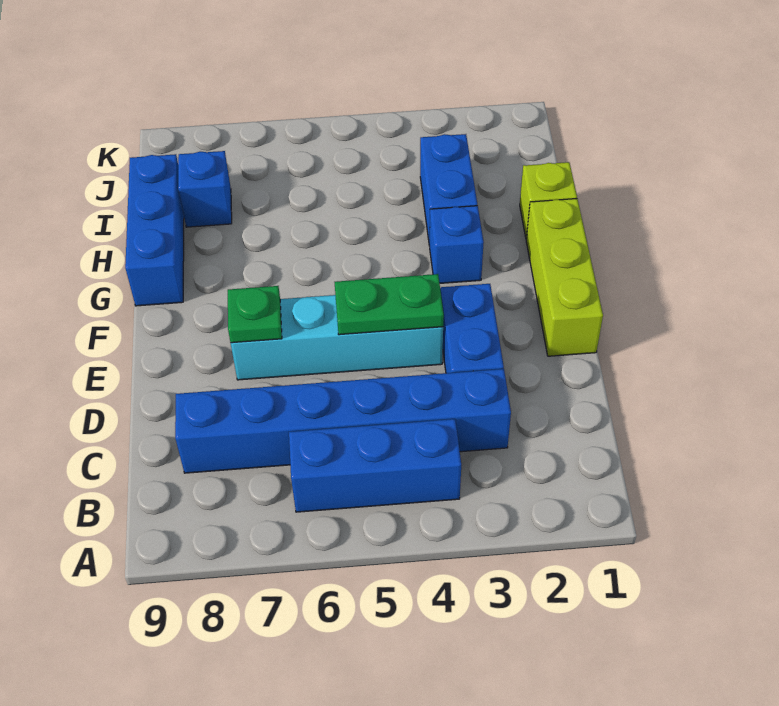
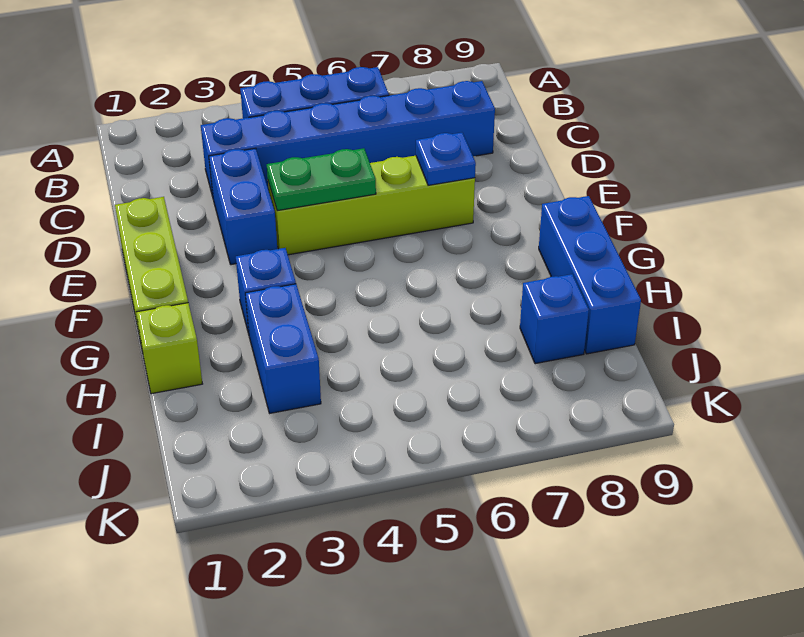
cyan brick E4:E7 level 1 -> lime brick E4:E7 level 1
green plate E7 level 2 -> blue plate E7 level 2

